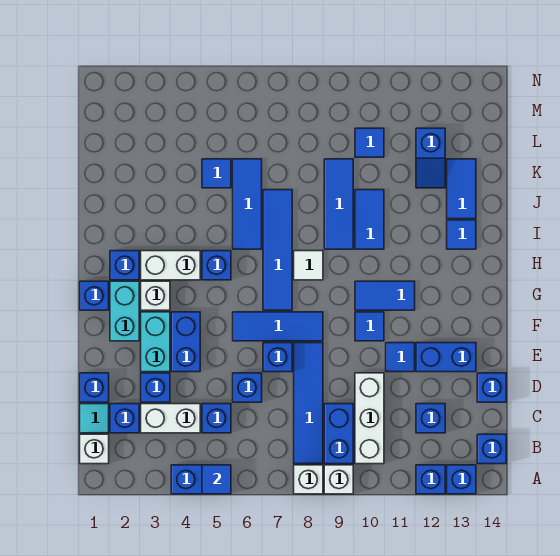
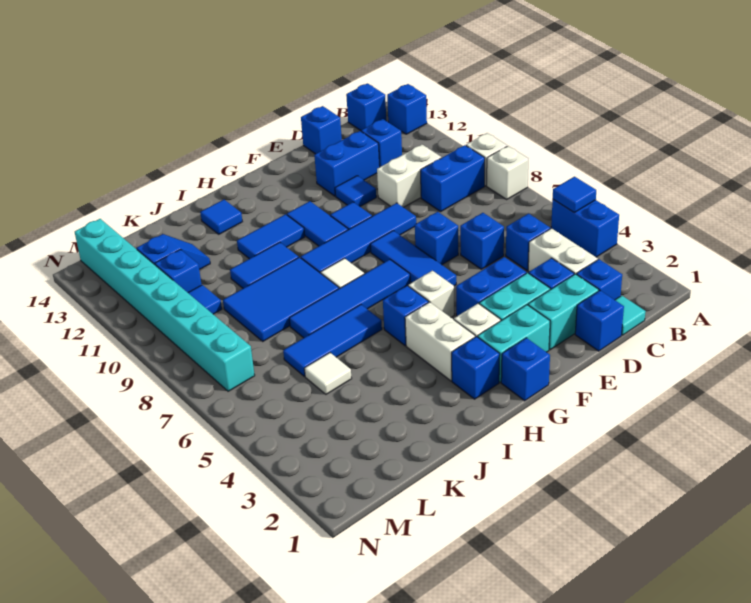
blue brick A12 level 1 -> blue brick L11 level 1
white brick B1 level 1 -> white brick G5 level 1
blue tile B8:E8 level 1 -> blue tile E9:H9 level 1
white brick B10:D10 level 1 -> white brick C10:D10 level 1
none -> cyan brick D2:E2 level 1
blue brick E12:E13 level 1 -> blue brick D12:E12 level 1
blue tile I9:K9 level 1 -> blue tile I8:K9 level 1
blue tile J13:K13 level 1 -> blue tile H11:I11 level 1
blue tile K5 level 1 -> white tile K5 level 1
none -> cyan brick M7:M14 level 1

